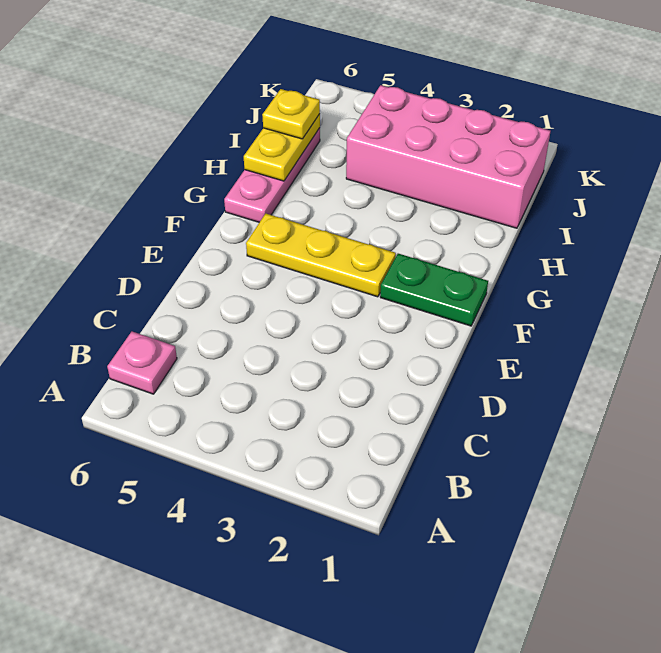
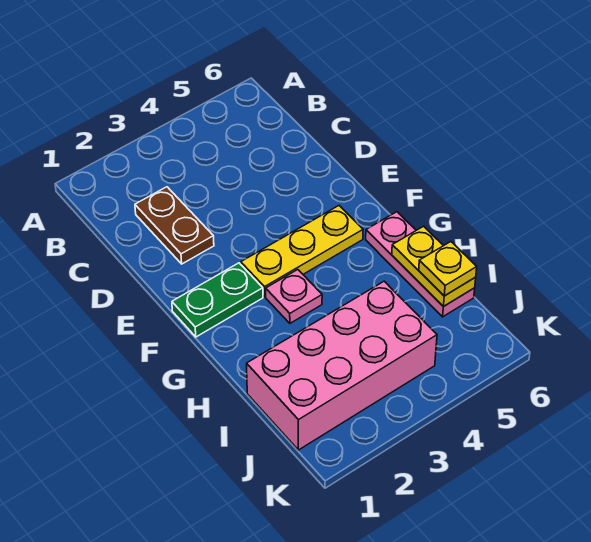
pink plate B6 level 1 -> pink plate G3 level 1
none -> brown plate C2:D2 level 1

